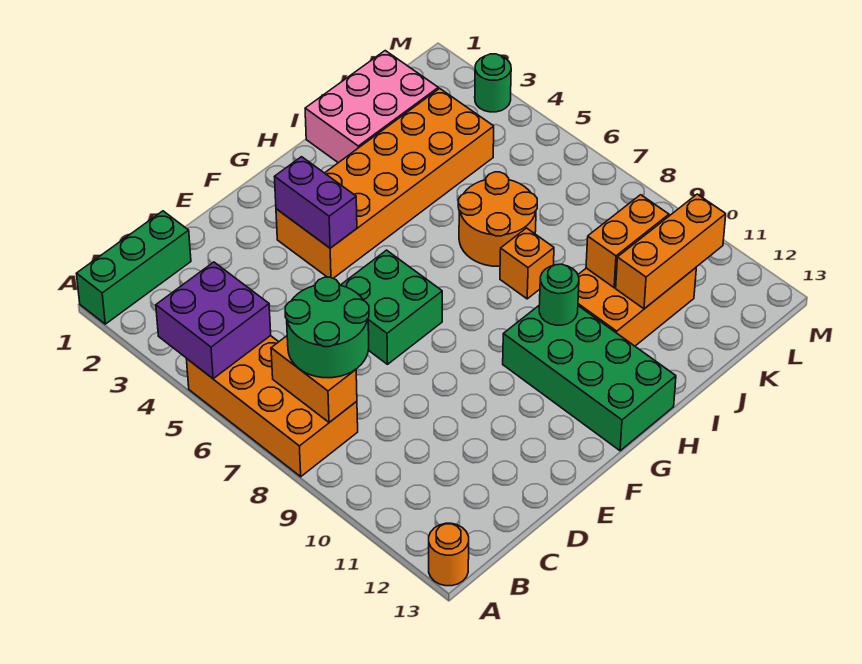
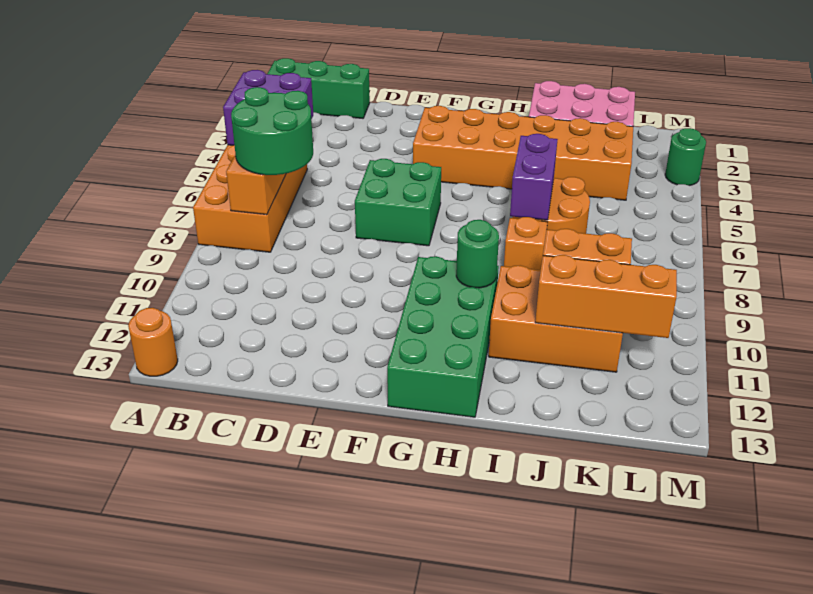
purple brick F3:F4 level 2 -> purple brick I6:I7 level 2

